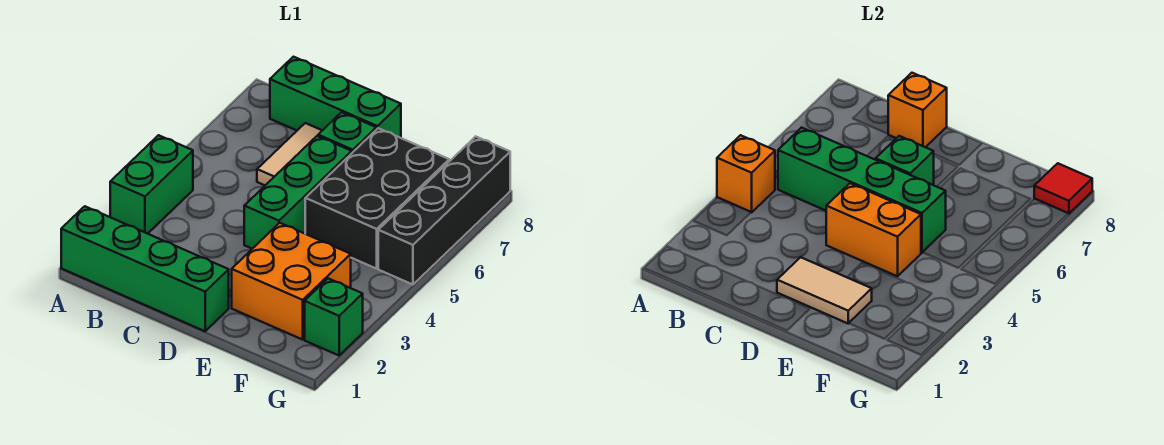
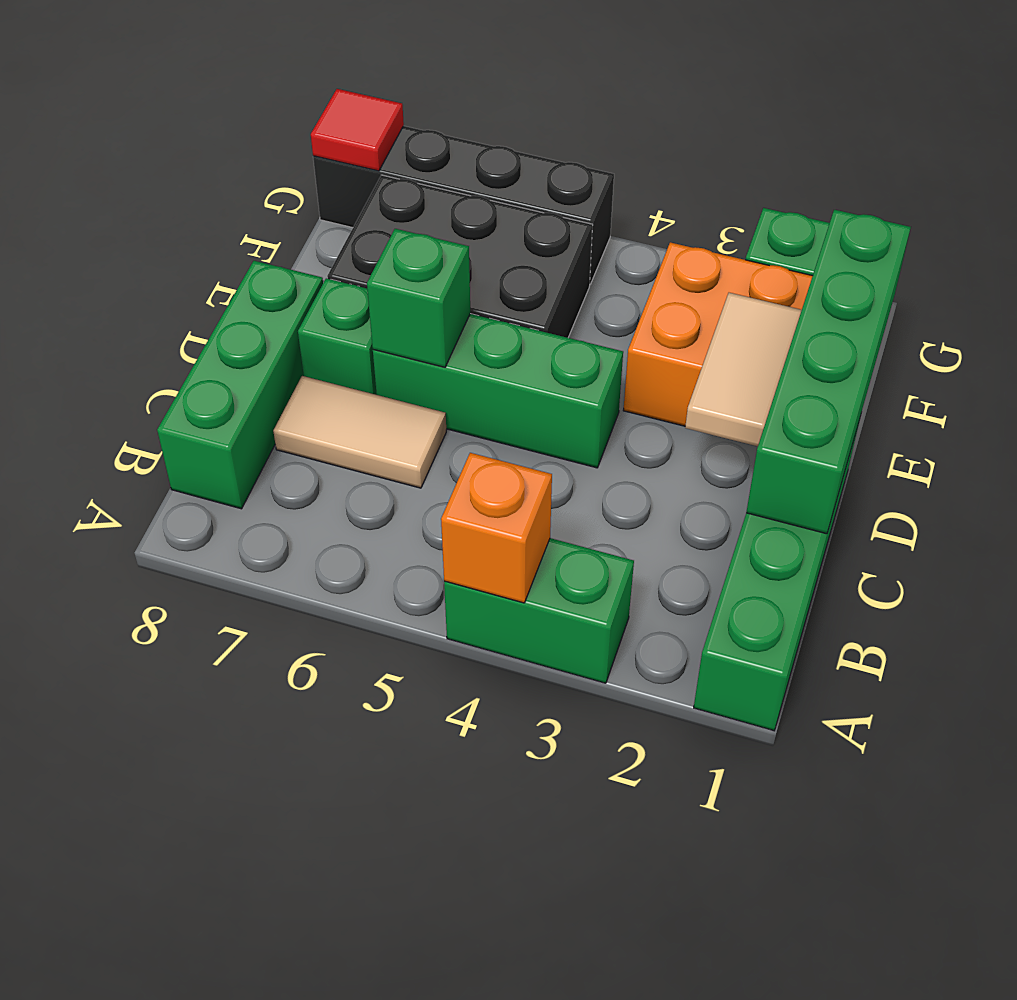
green brick B5:E5 level 2 -> green brick C1:F1 level 2
orange brick C8 level 2 -> none
orange brick D4:E4 level 2 -> none

